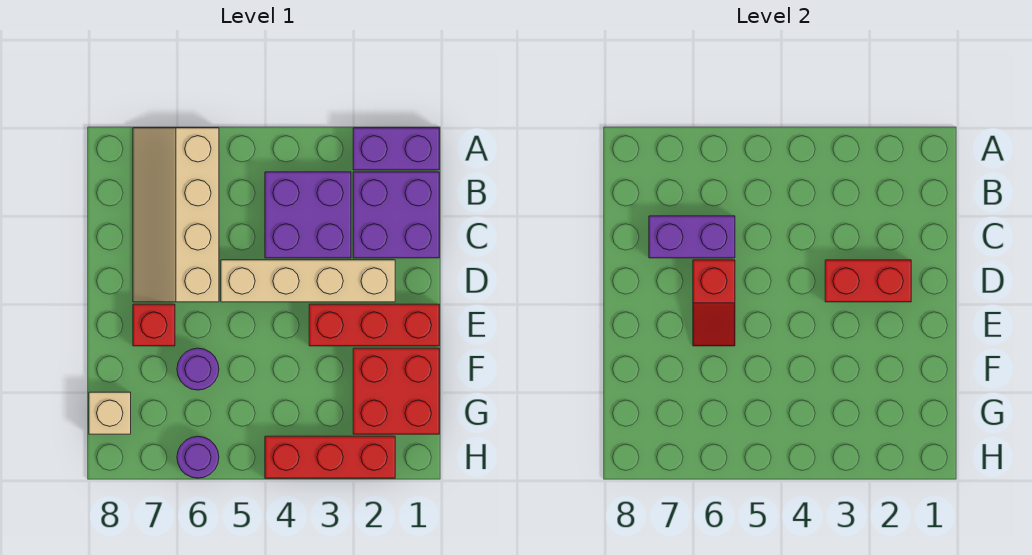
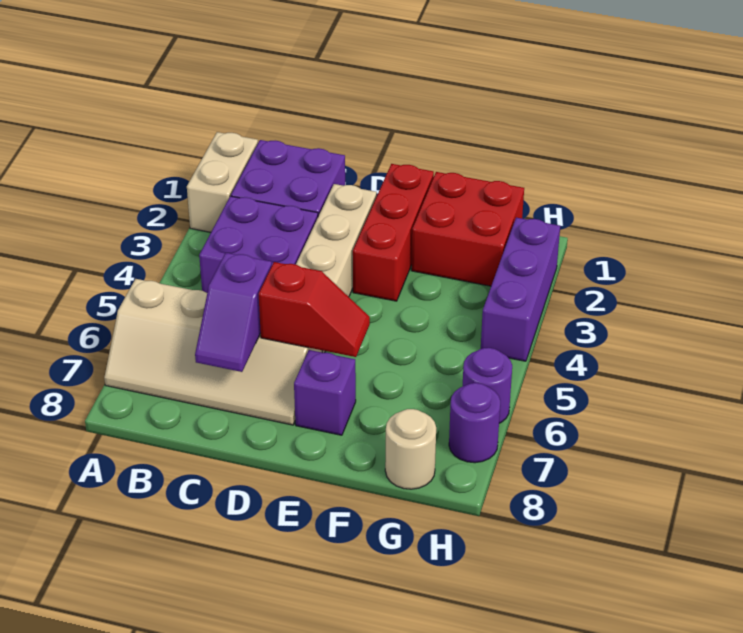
purple brick A1:A2 level 1 -> tan brick A1:A2 level 1
purple brick C6:C7 level 2 -> purple slope C6:C7 level 2 top 6
red brick D2:D3 level 2 -> none
red brick E7 level 1 -> purple brick E7 level 1
purple round brick F6 level 1 -> purple round brick H7 level 1
tan brick G8 level 1 -> tan round brick G8 level 1
red brick H2:H4 level 1 -> purple brick H2:H4 level 1

